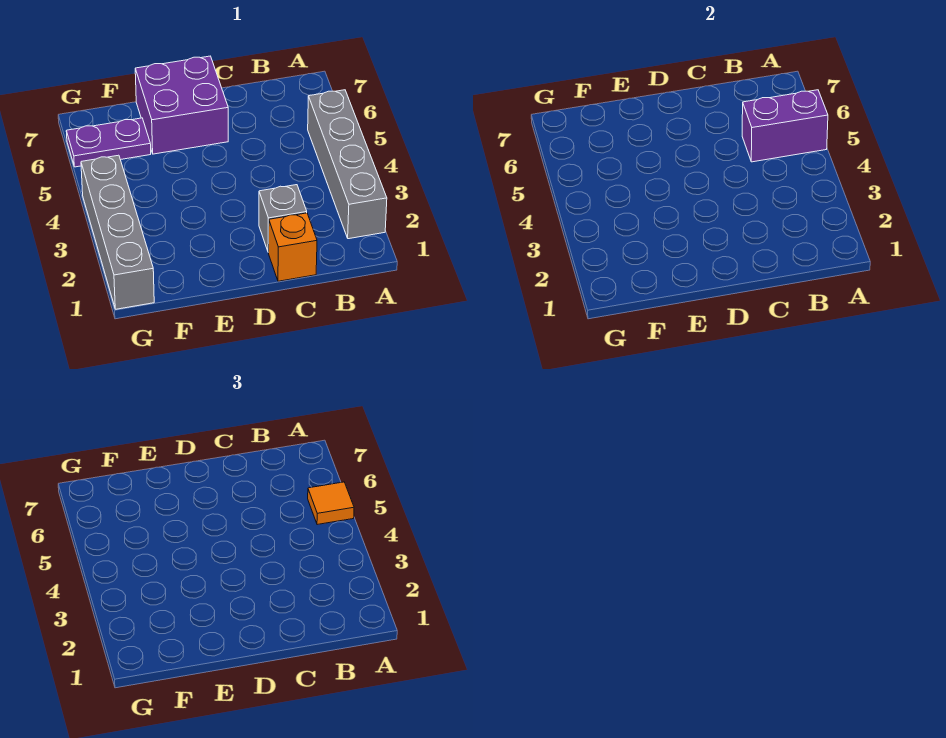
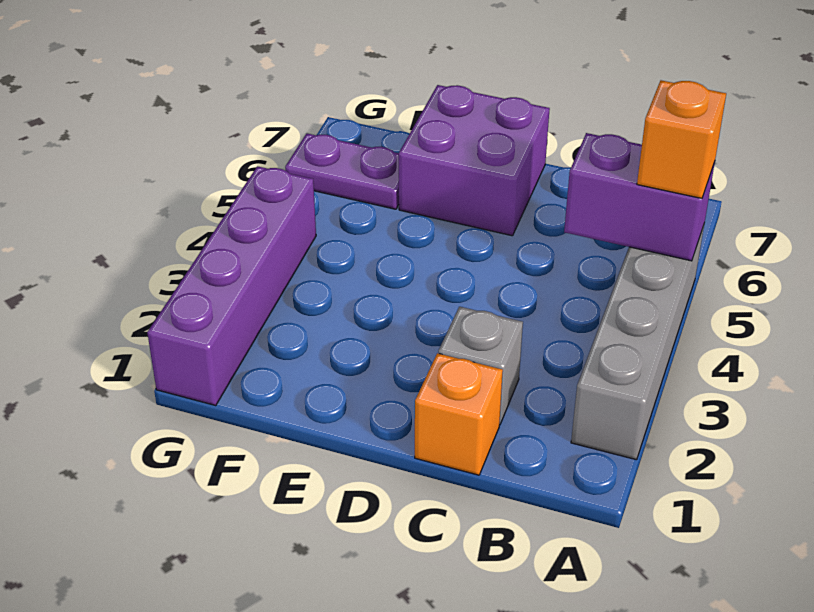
orange tile A5 level 3 -> orange brick A5 level 3
grey brick G1:G4 level 1 -> purple brick G1:G4 level 1

